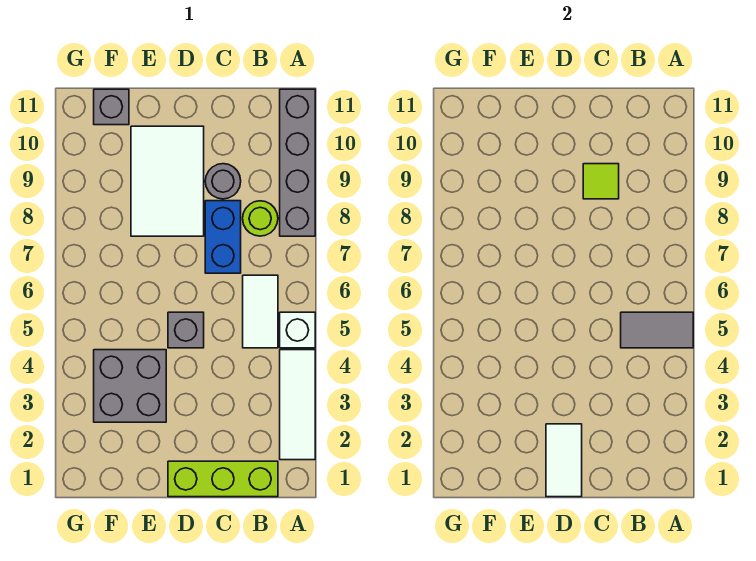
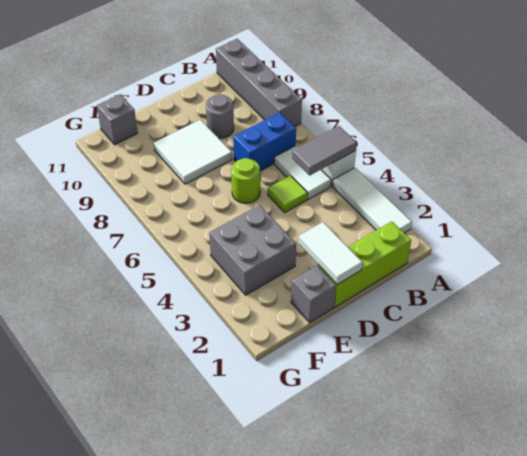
lime round brick B8 level 1 -> lime round brick D6 level 1
blue brick C7:C8 level 1 -> blue brick B7:C7 level 1
lime tile C9 level 2 -> lime tile C5 level 1
grey brick D5 level 1 -> grey brick E1 level 1
white tile D8:E10 level 1 -> white tile D8:E9 level 1

